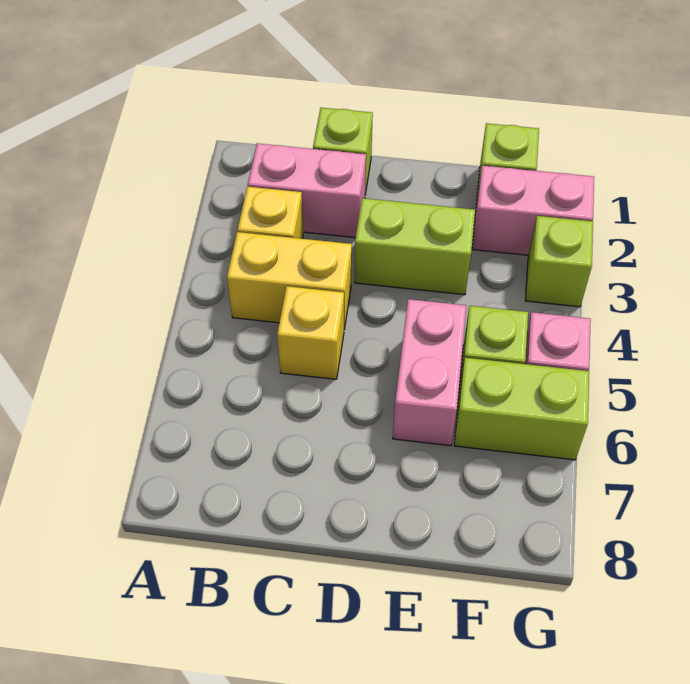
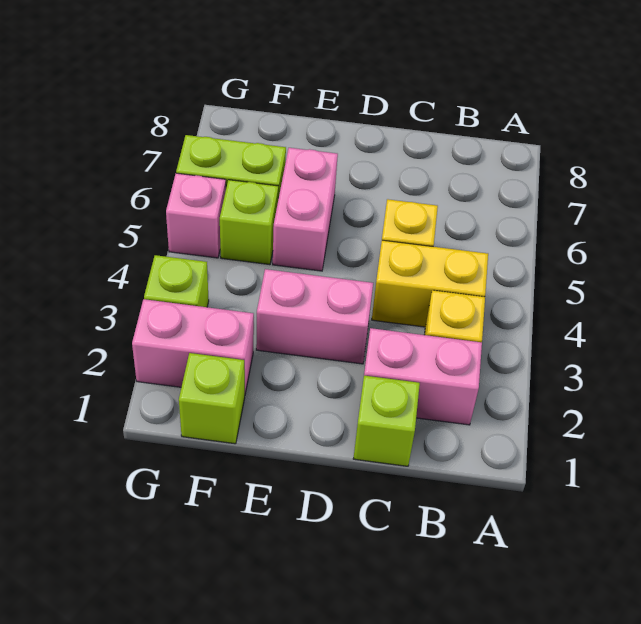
lime brick D3:E3 level 1 -> pink brick D3:E3 level 1

